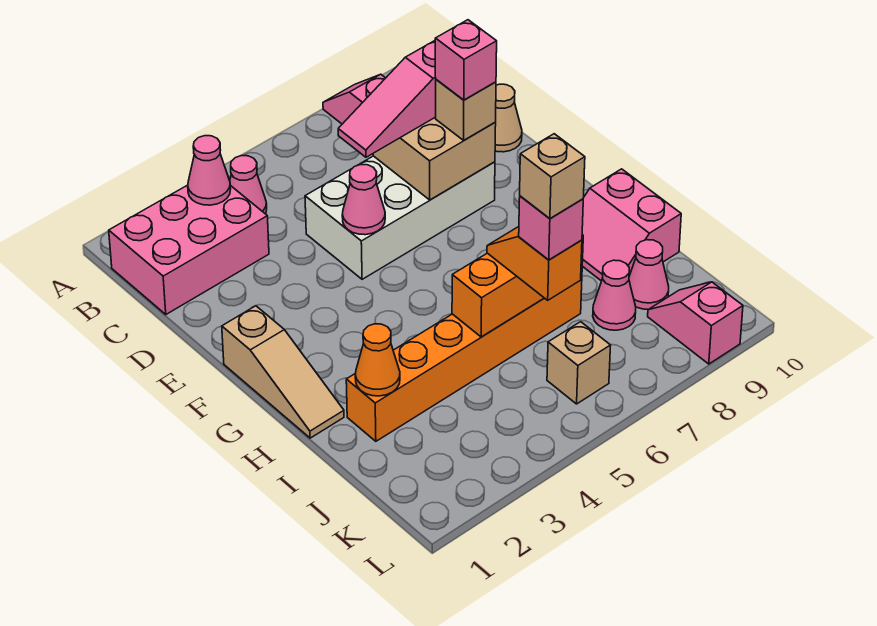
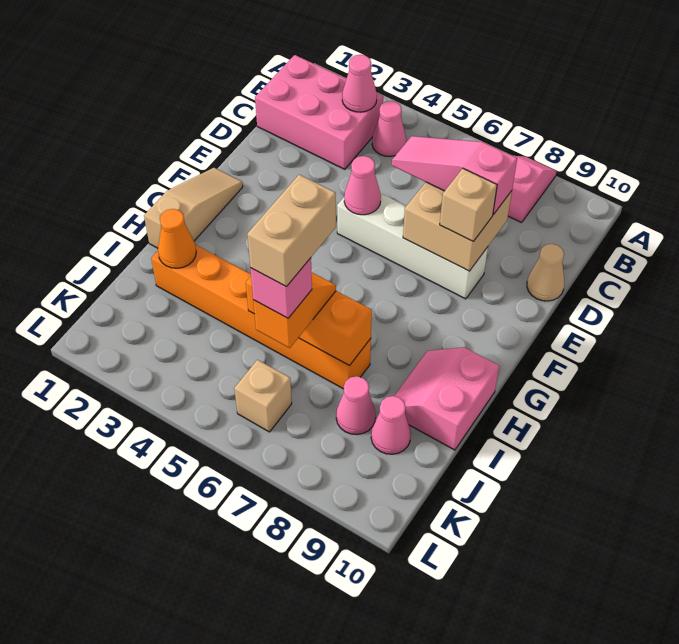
white brick D5:E8 level 1 -> white brick E5:E8 level 1
pink brick E8 level 4 -> none
tan slope F1:H1 level 1 top F -> tan slope F1:H1 level 1 top H
tan brick J6 level 5 -> tan brick I6:J6 level 5
pink slope K9:L9 level 1 top L -> none

